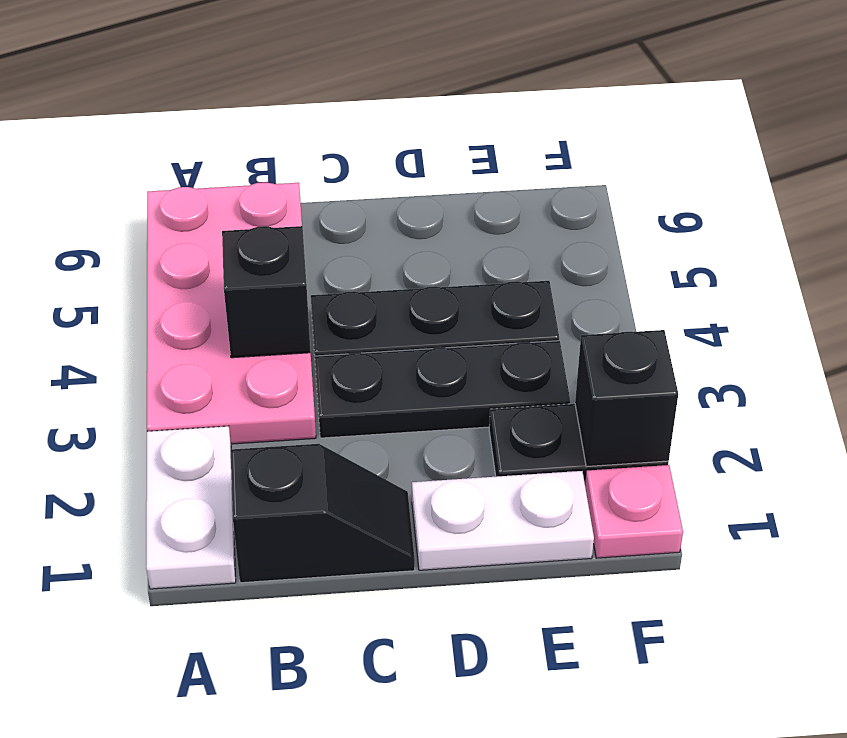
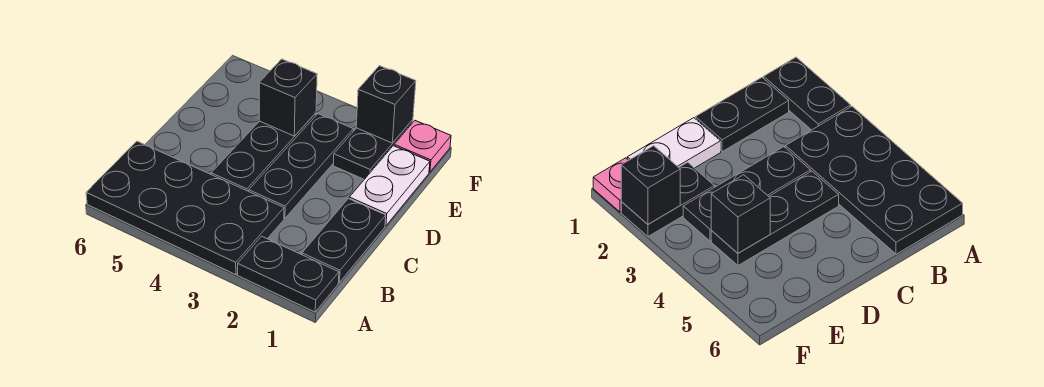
white plate A1:A2 level 1 -> black plate A1:A2 level 1
pink plate A3:B6 level 1 -> black plate A3:B6 level 1
black slope B1:C1 level 1 top B -> black plate B1:C1 level 1
black brick B4 level 2 -> black brick E4 level 2

